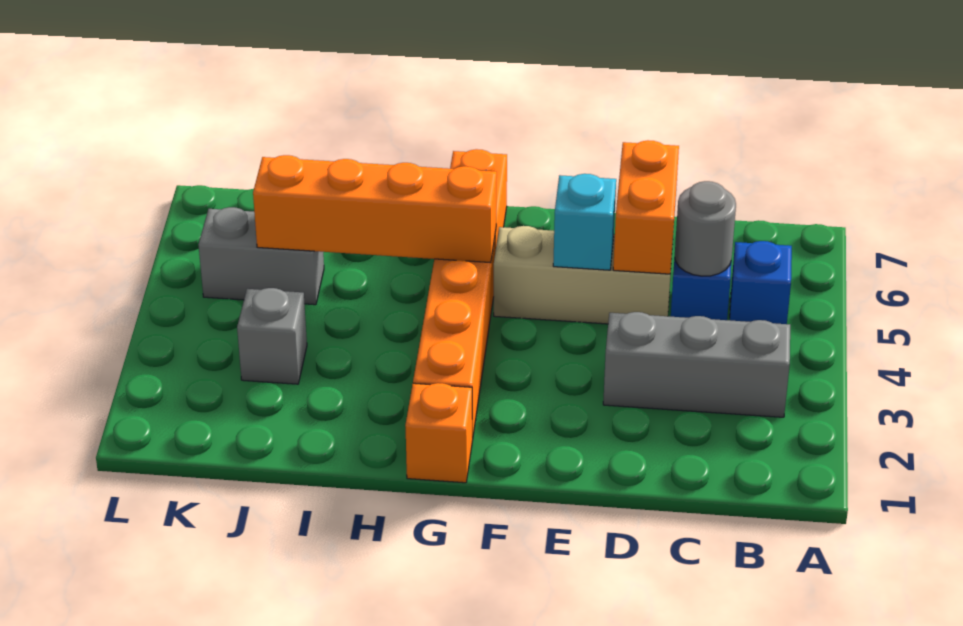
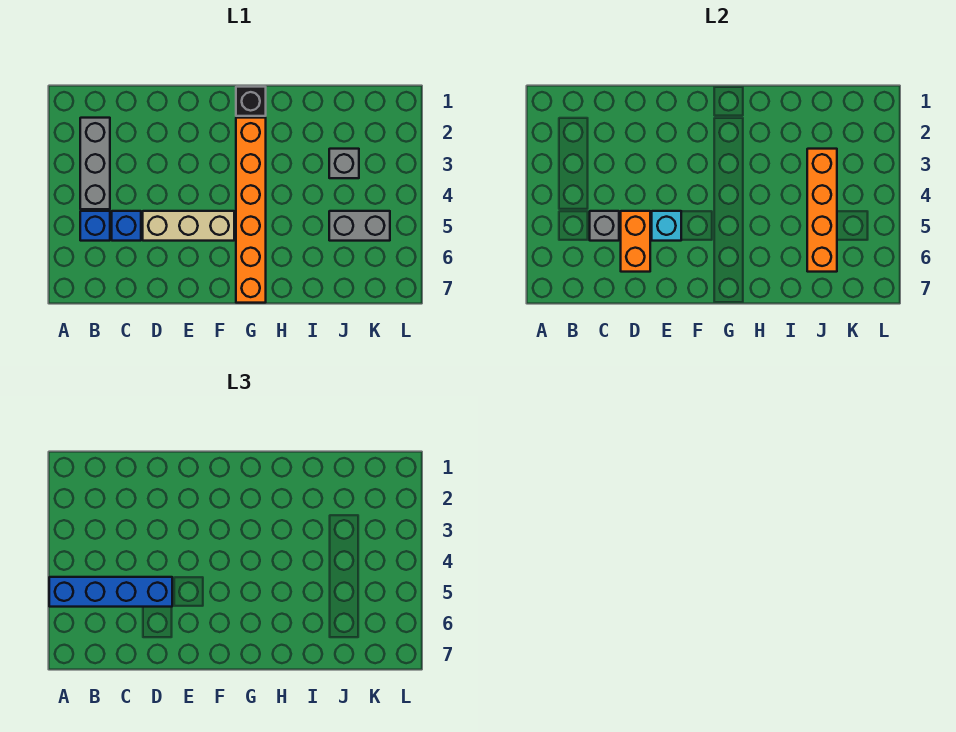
none -> blue brick A5:D5 level 3
grey brick B3:D3 level 1 -> grey brick B2:B4 level 1
grey round brick C5 level 2 -> grey brick C5 level 2
orange brick G1 level 1 -> black brick G1 level 1
orange brick G5:J5 level 2 -> orange brick J3:J6 level 2

